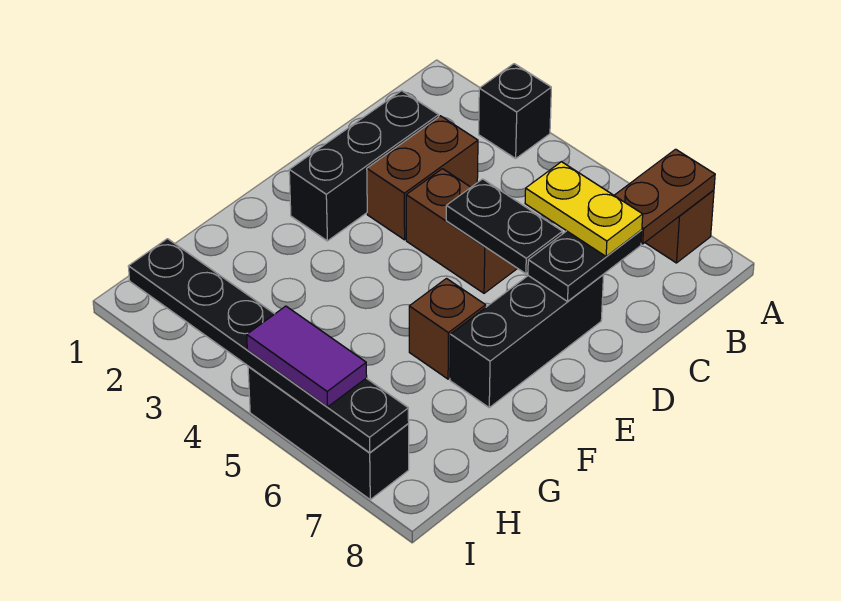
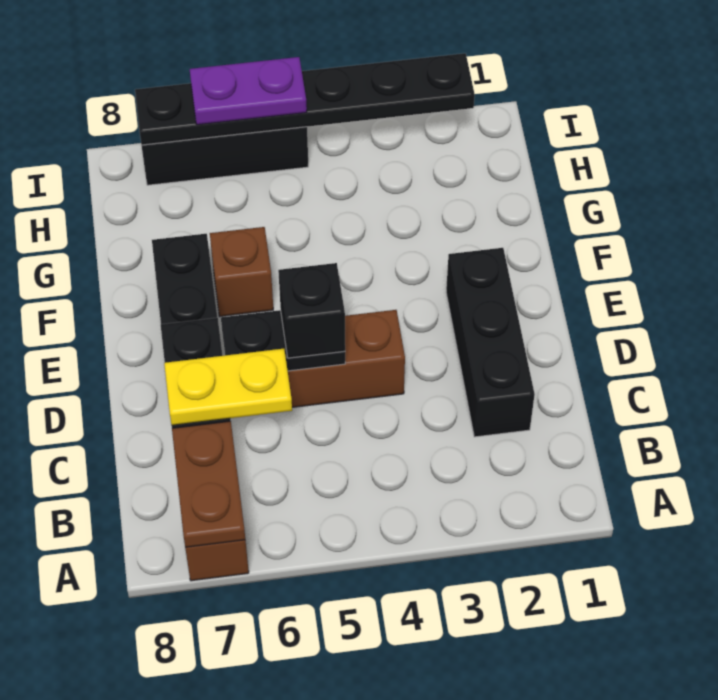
black brick A3 level 1 -> black brick D5 level 3
brown brick C3:D3 level 1 -> none
purple tile I5:I6 level 3 -> purple plate I5:I6 level 3

